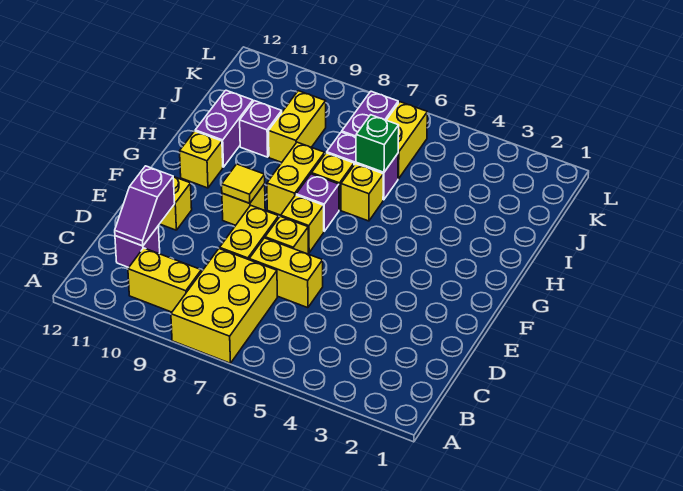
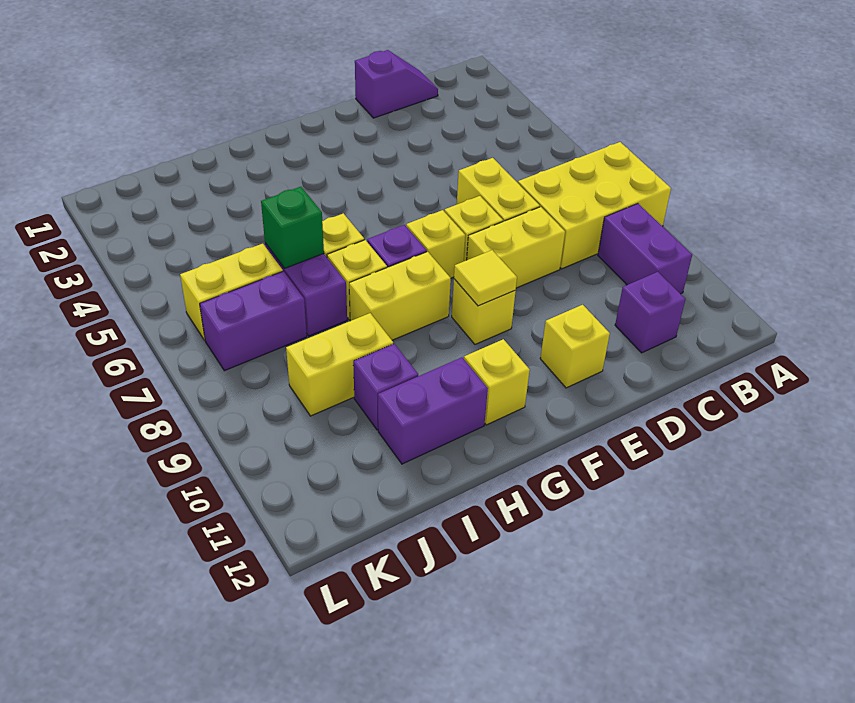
yellow brick B9:B10 level 1 -> purple brick B9:B10 level 1
purple slope C11:D11 level 2 top D -> purple slope C1:D1 level 1 top D

